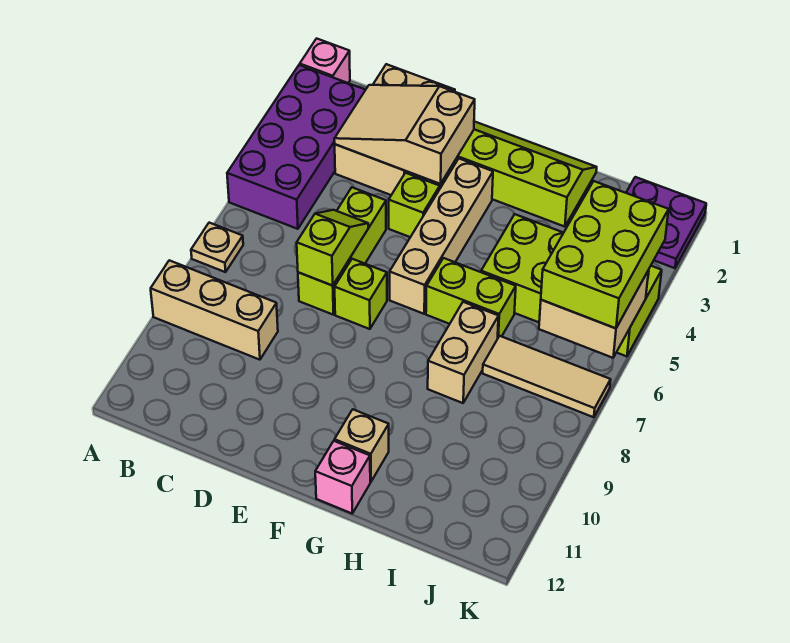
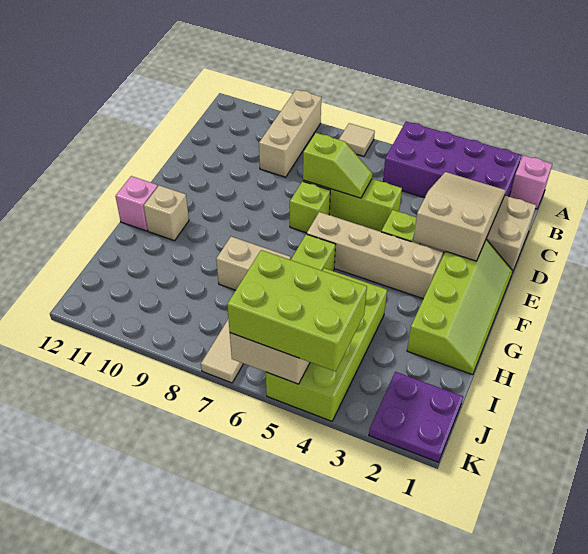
tan plate A7 level 1 -> tan tile A7 level 1

